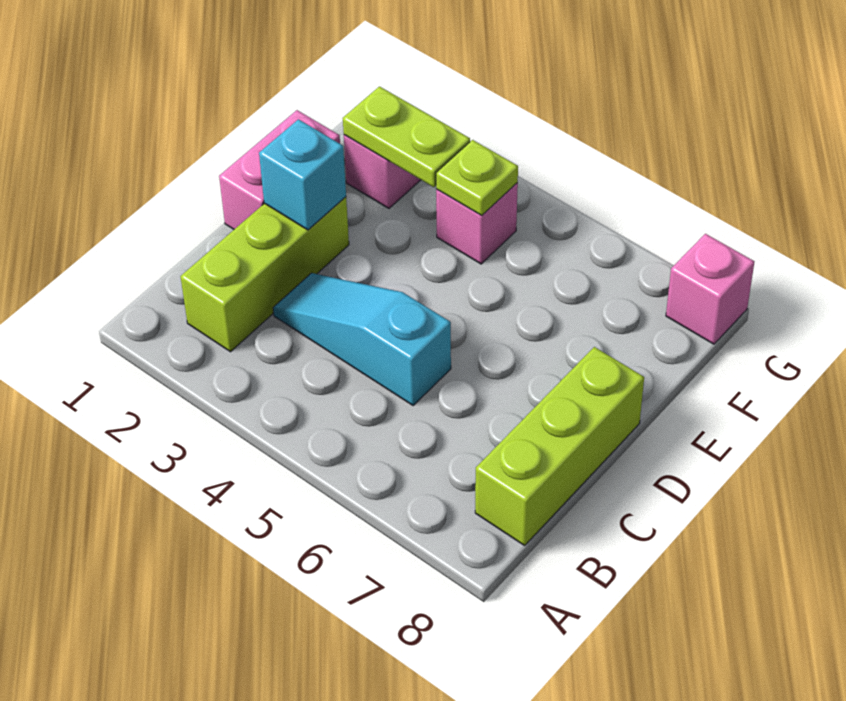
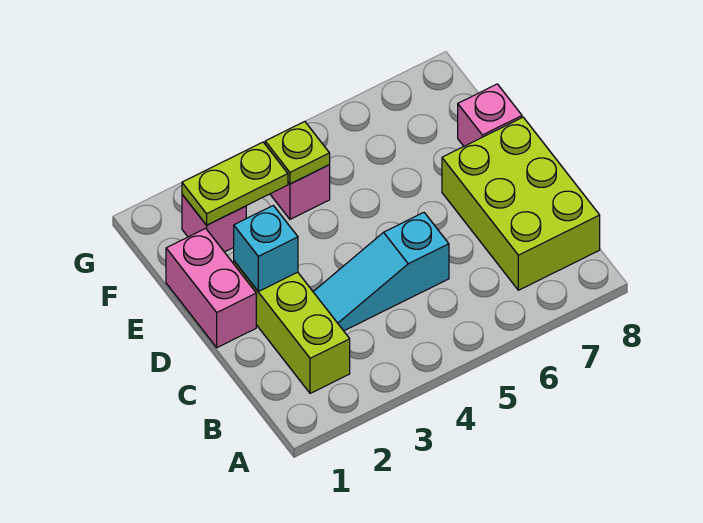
lime brick B8:D8 level 1 -> lime brick B7:D8 level 1
pink brick G8 level 1 -> pink brick E8 level 1

